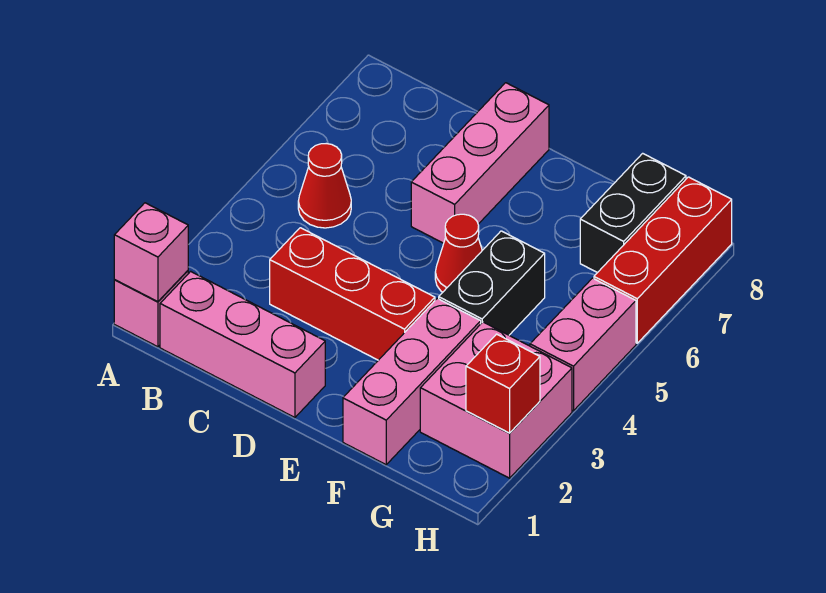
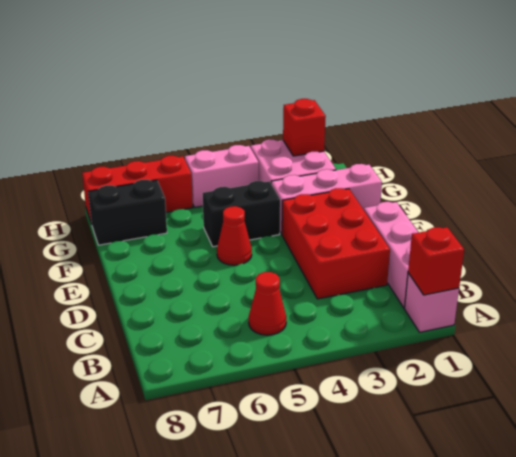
pink brick A1 level 2 -> red brick A1 level 2
red brick C3:E3 level 1 -> red brick C2:E3 level 1
pink brick D6:D8 level 1 -> none

